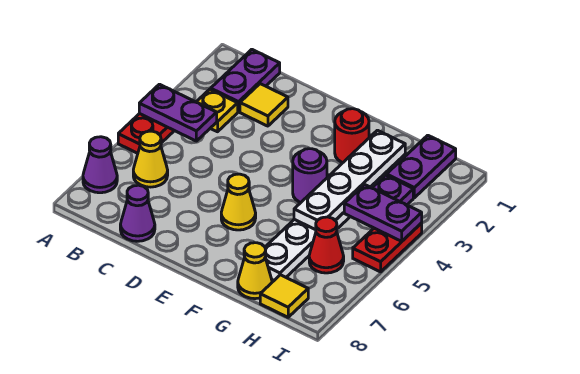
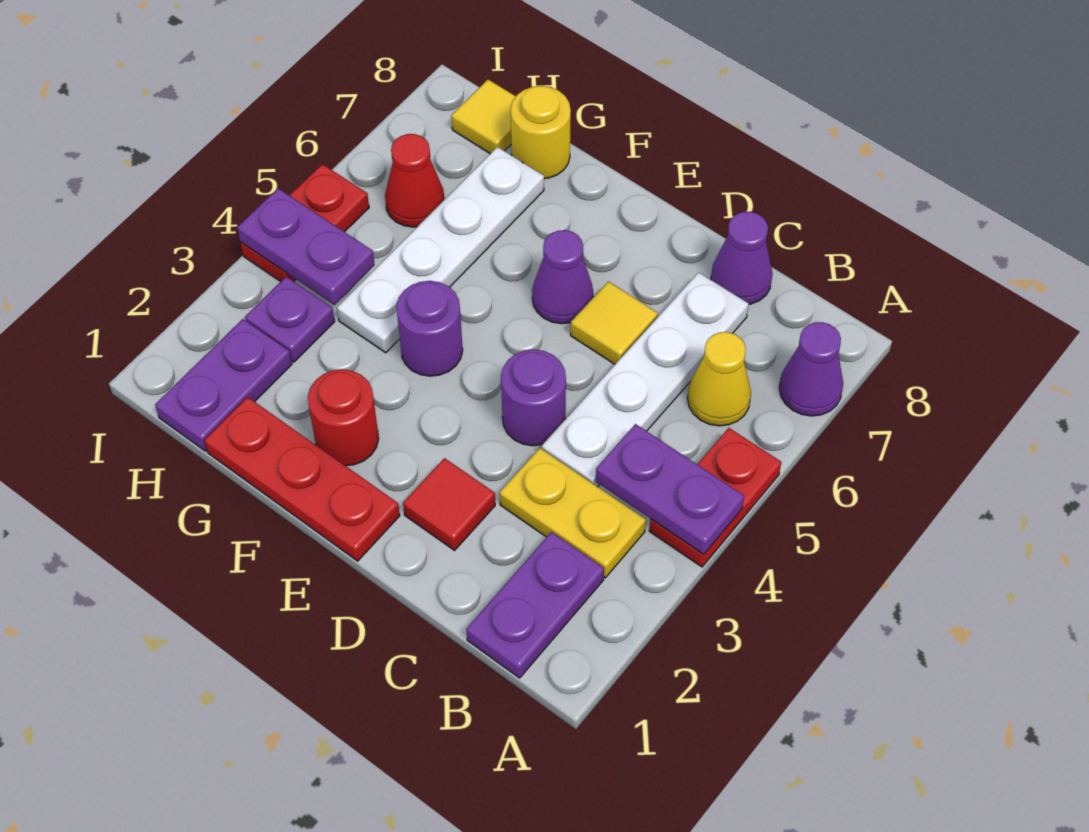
yellow plate B3 level 1 -> yellow plate B3:C3 level 1
yellow tile C2 level 1 -> yellow tile D6 level 1
none -> red tile D2 level 1
none -> purple round brick D4 level 1
none -> red plate E1:G1 level 1
yellow cone E6 level 1 -> purple cone E6 level 1
white plate G2:G5 level 2 -> white plate C4:C7 level 1
yellow cone G8 level 1 -> yellow round brick G8 level 1

